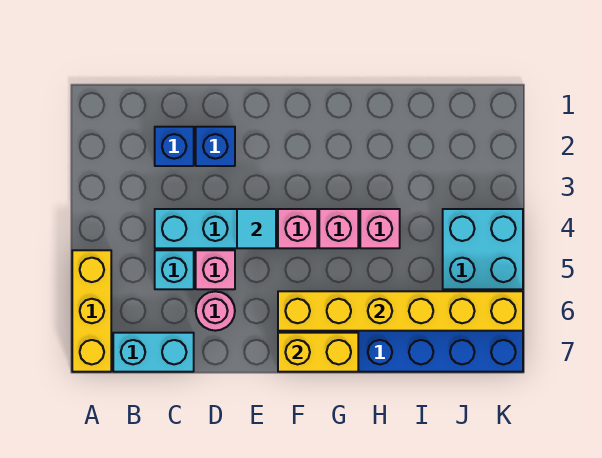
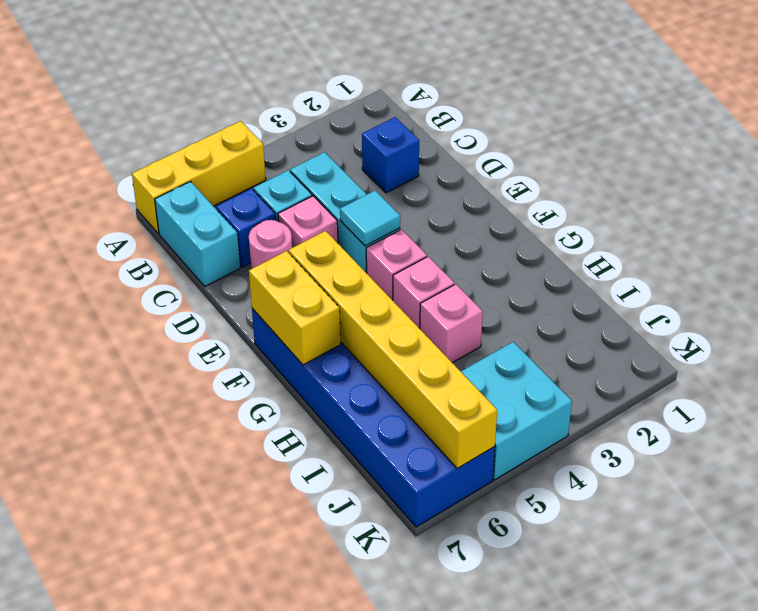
blue brick D2 level 1 -> blue brick C6 level 1

